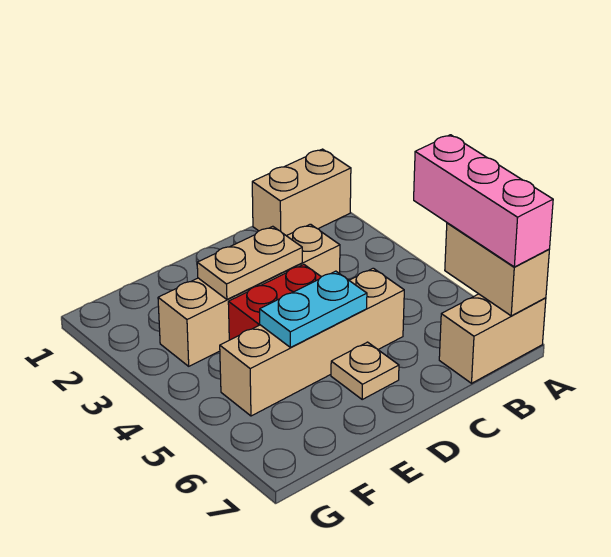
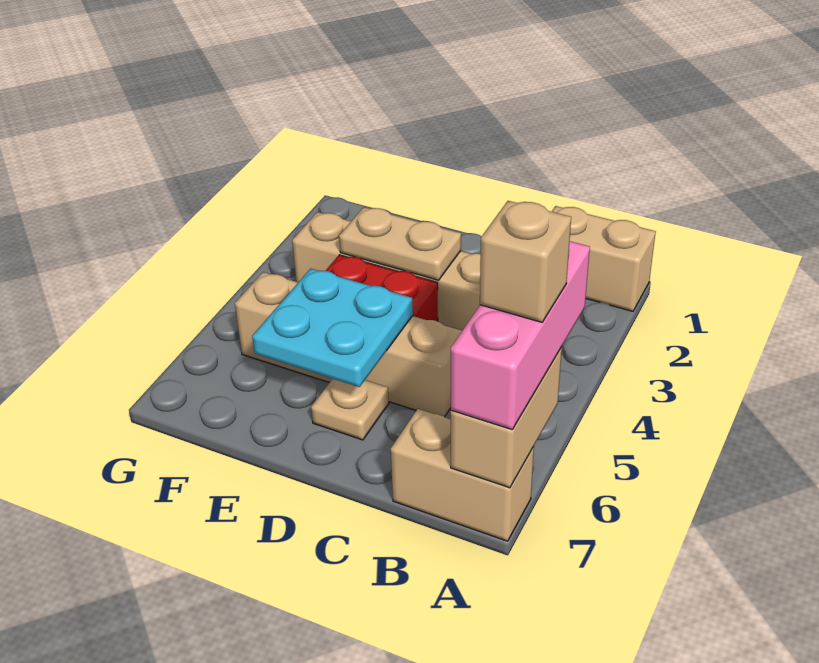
none -> tan brick A6 level 4
cyan plate D5:E5 level 2 -> cyan plate D5:E6 level 2

